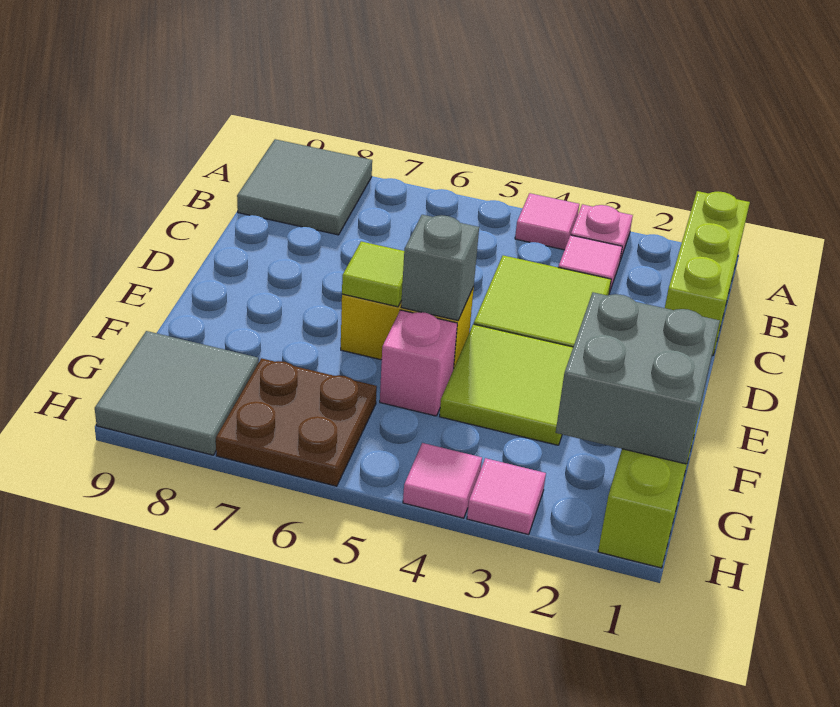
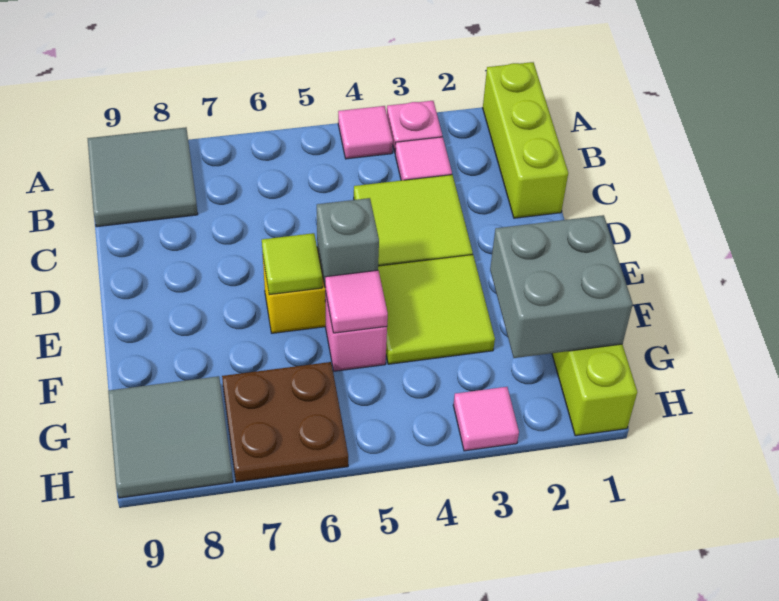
pink tile H4 level 1 -> pink tile F5 level 2

